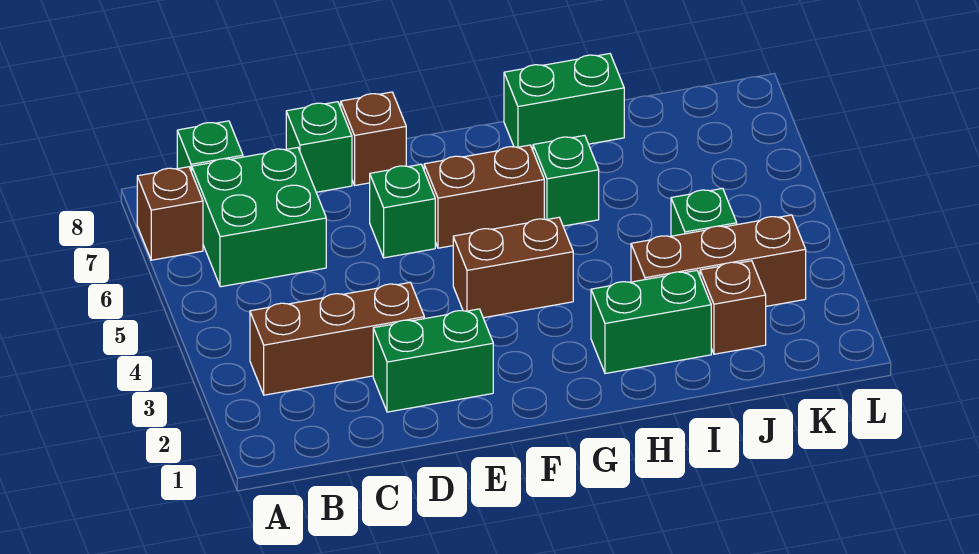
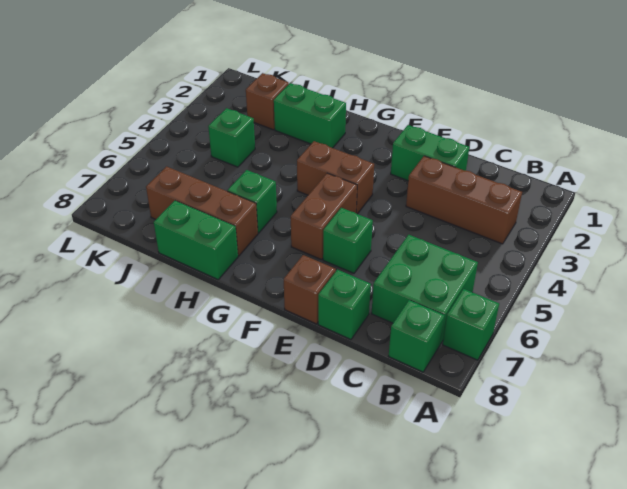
brown brick A7 level 1 -> green brick A7 level 1
brown brick F6:G6 level 1 -> brown brick F5:F6 level 1
brown brick I3:K3 level 1 -> brown brick H7:J7 level 1

